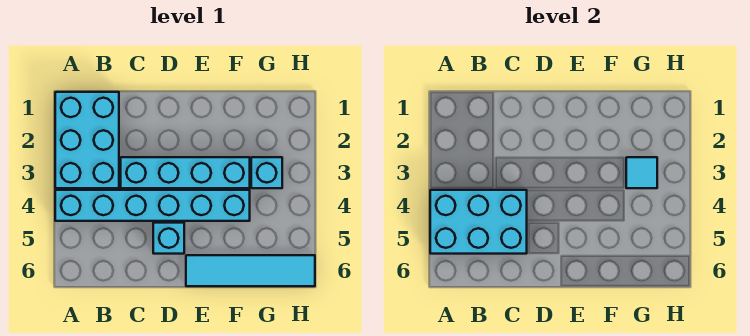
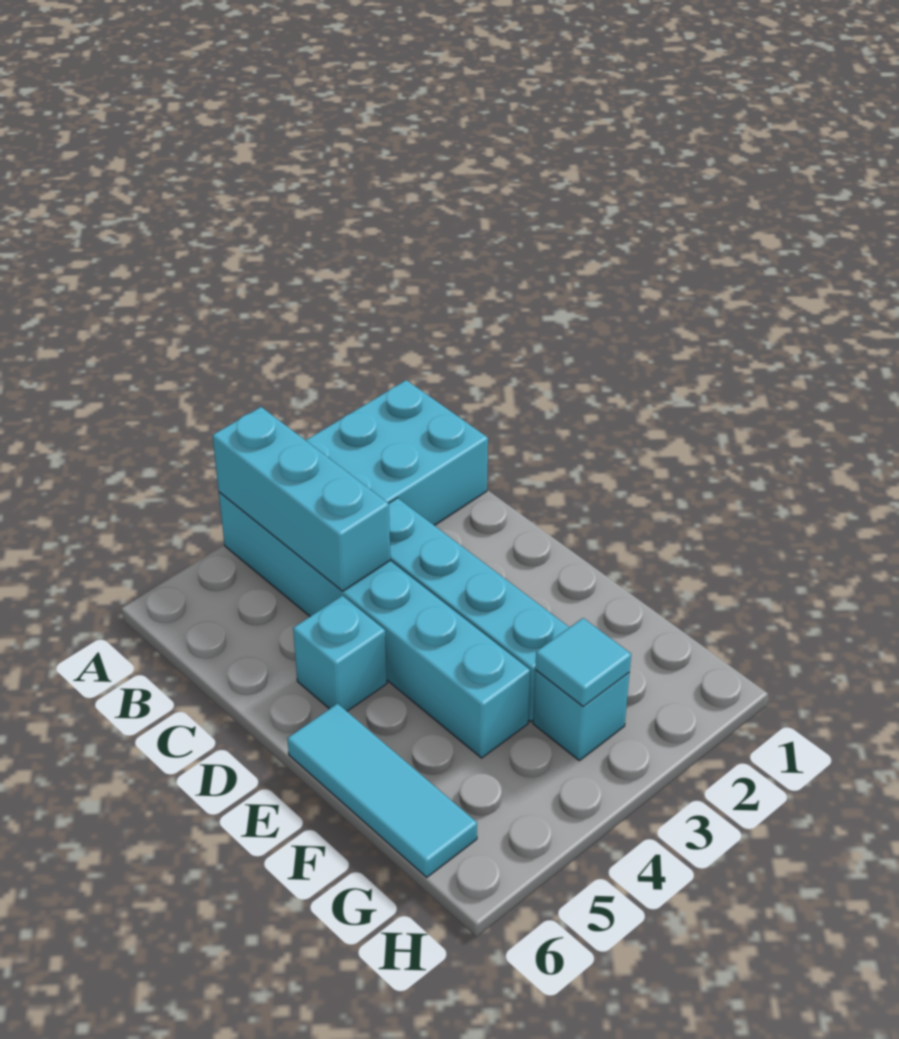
cyan brick A4:C5 level 2 -> cyan brick A4:C4 level 2
cyan tile E6:H6 level 1 -> cyan tile E6:G6 level 1

